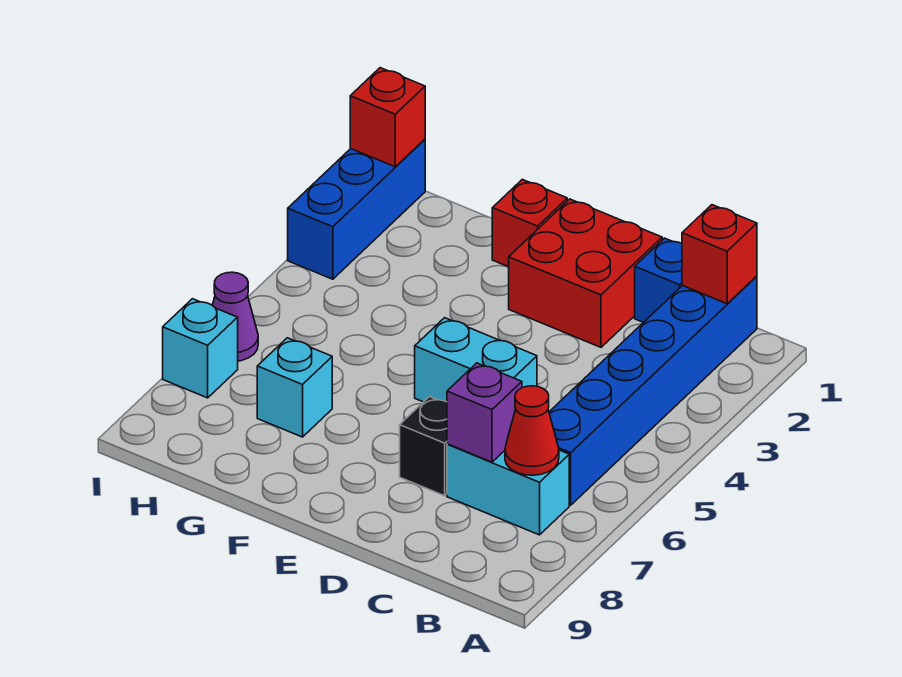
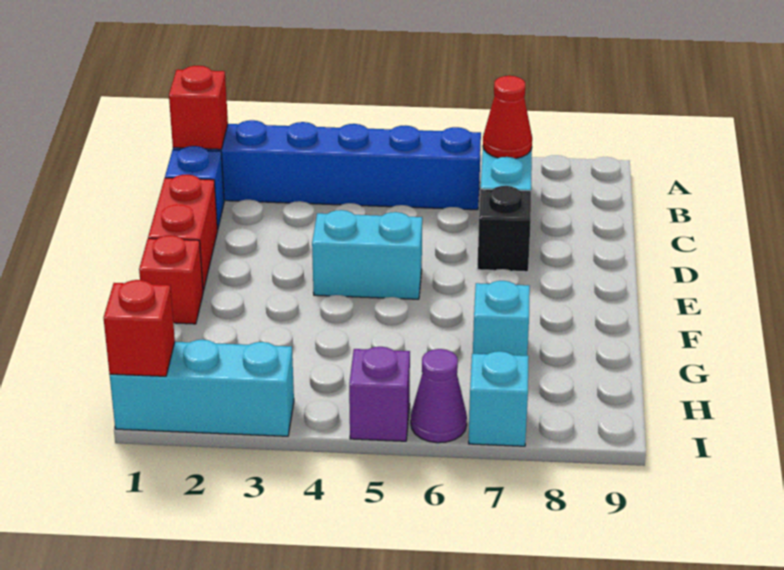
purple brick C7 level 2 -> purple brick I5 level 1
red brick D1:E2 level 1 -> red brick D1:E1 level 1
cyan brick D5:E5 level 1 -> cyan brick E4:E5 level 1
blue brick I1:I3 level 1 -> cyan brick I1:I3 level 1

